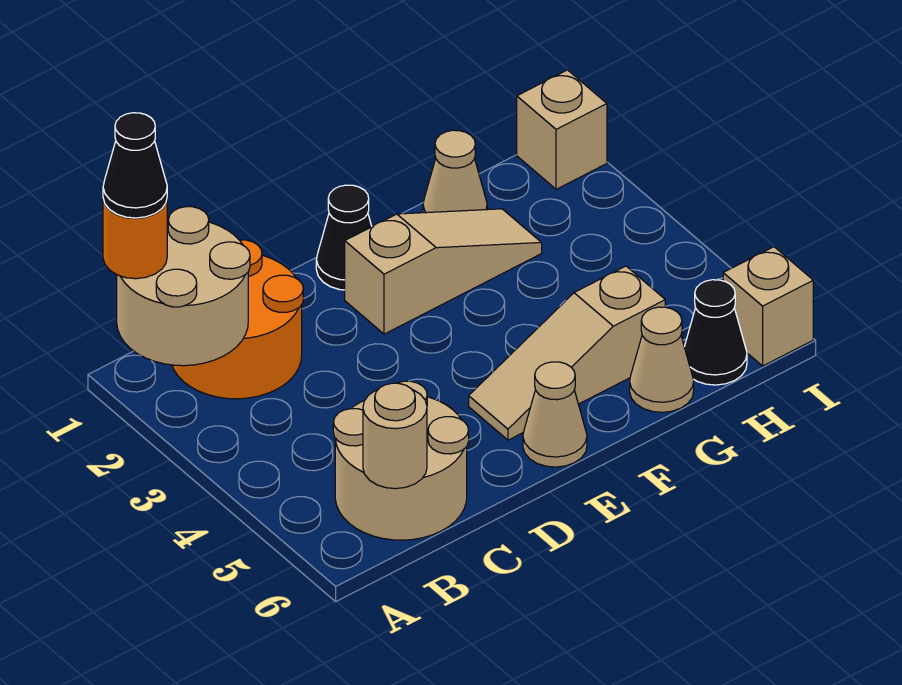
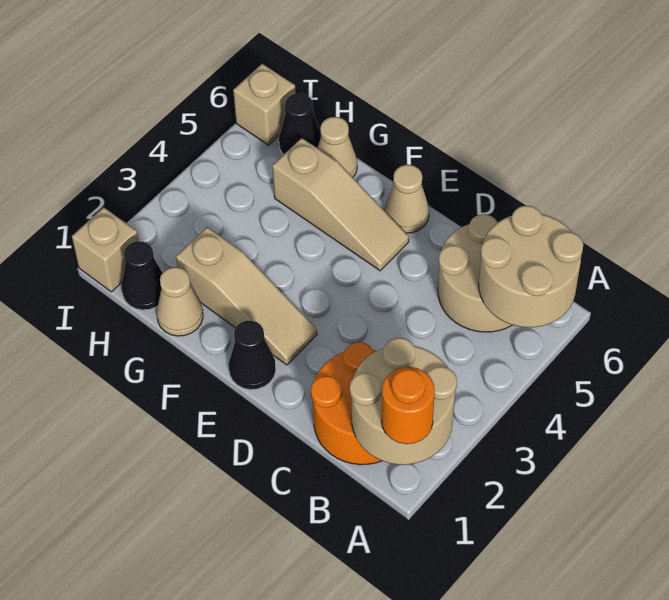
black cone A1 level 4 -> black cone H1 level 1
tan round brick B6 level 2 -> tan round brick A5:B6 level 2
tan slope E2:G2 level 1 top E -> tan slope E2:G2 level 1 top G

